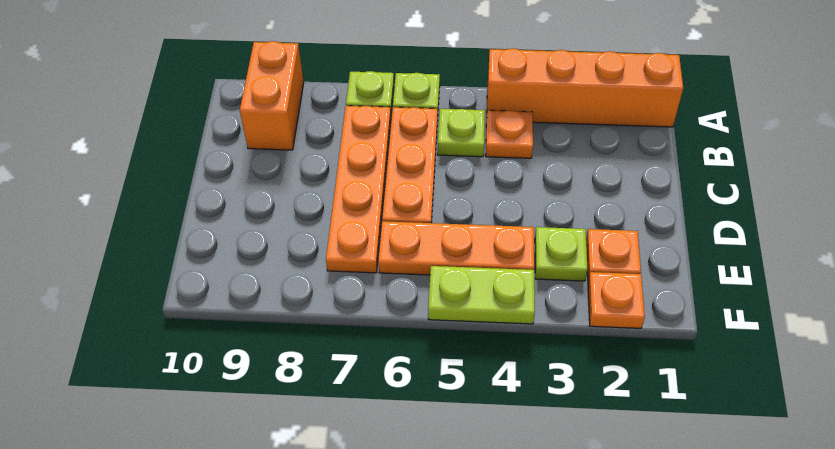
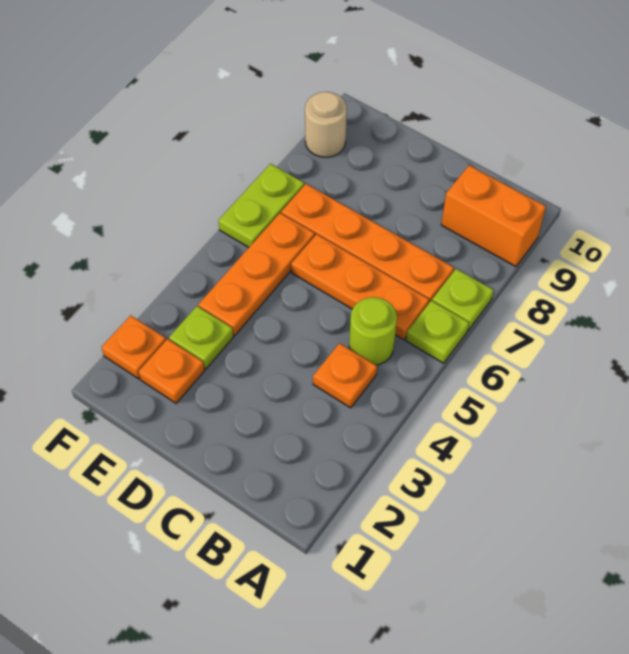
orange brick A1:A4 level 1 -> none
lime plate B5 level 1 -> lime round brick B5 level 1
lime plate F4:F5 level 1 -> lime plate F6:F7 level 1
none -> tan round brick F9 level 1

